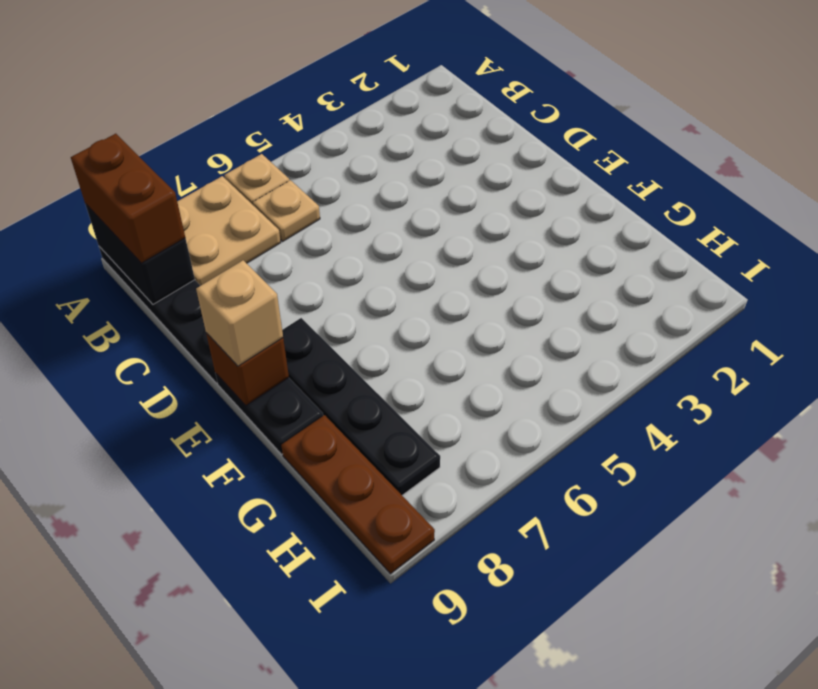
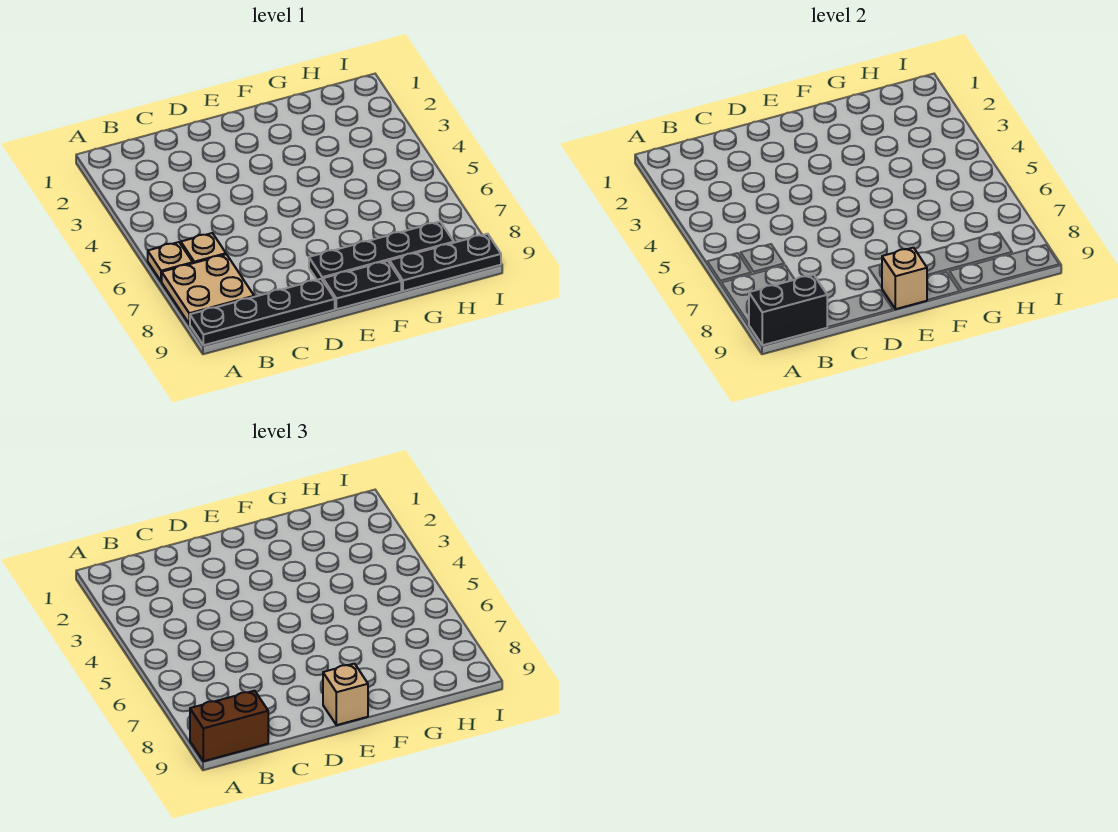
brown brick E9 level 2 -> tan brick E9 level 2
brown plate G9:I9 level 1 -> black plate G9:I9 level 1

